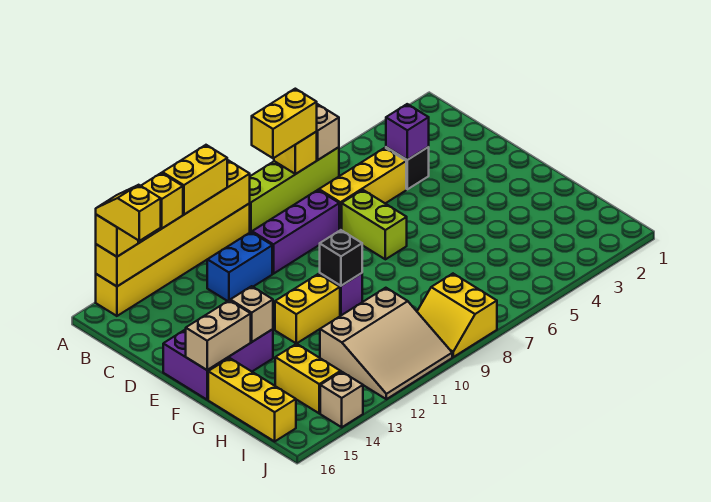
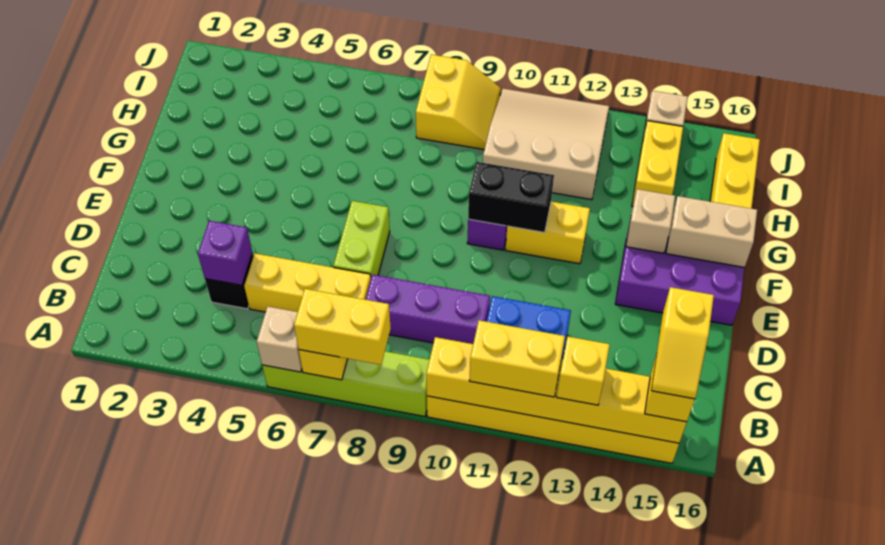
black brick F10 level 2 -> black brick F10:F11 level 2

